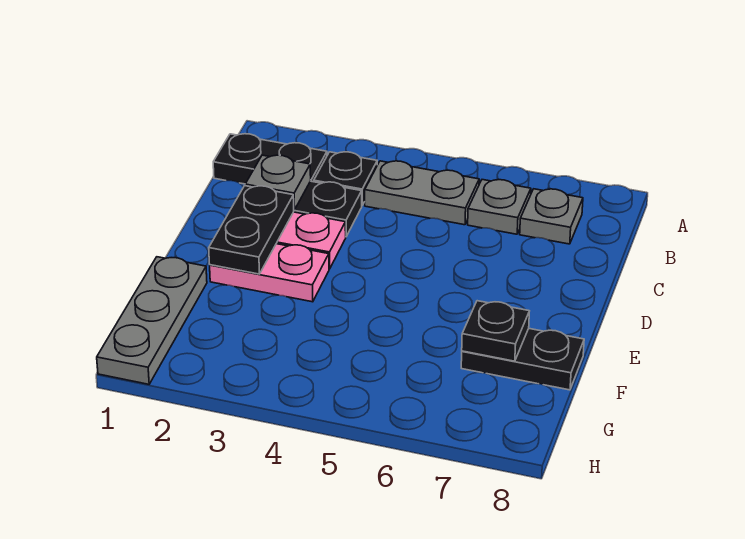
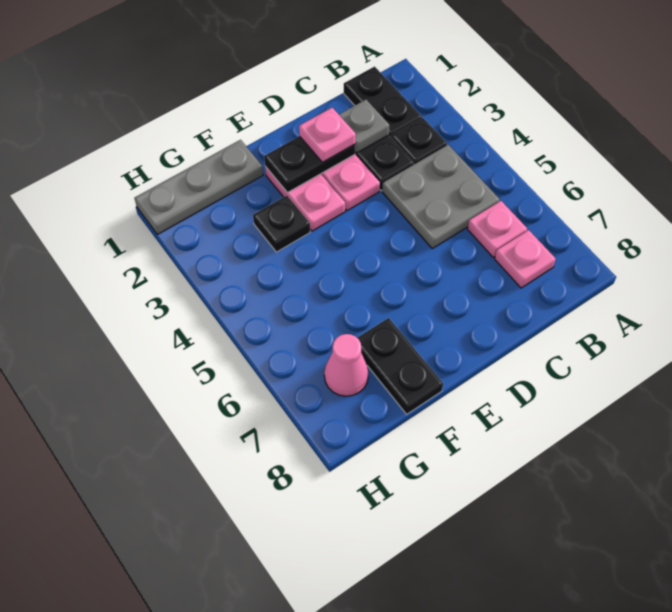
grey plate B4:B5 level 1 -> grey plate B4:C5 level 1
grey plate B6 level 1 -> pink plate B6 level 1
grey plate B7 level 1 -> pink plate B7 level 1
none -> pink plate D2 level 3
black plate F7 level 2 -> black plate F3 level 1
none -> pink cone G7 level 1

